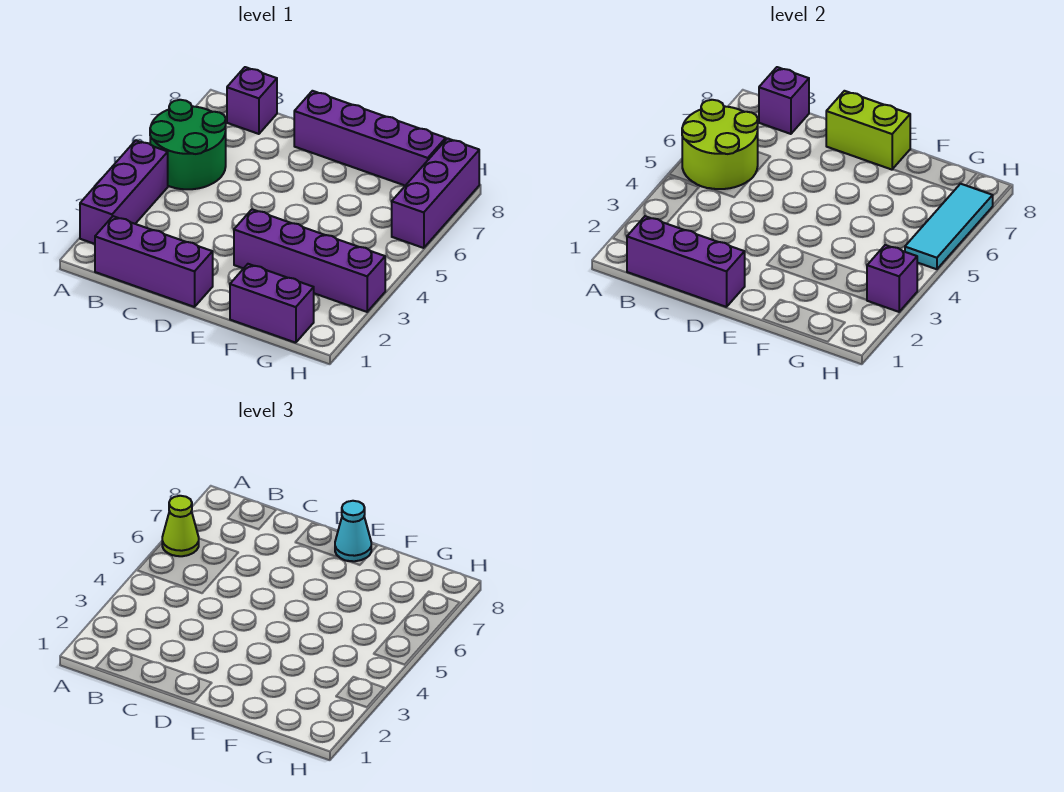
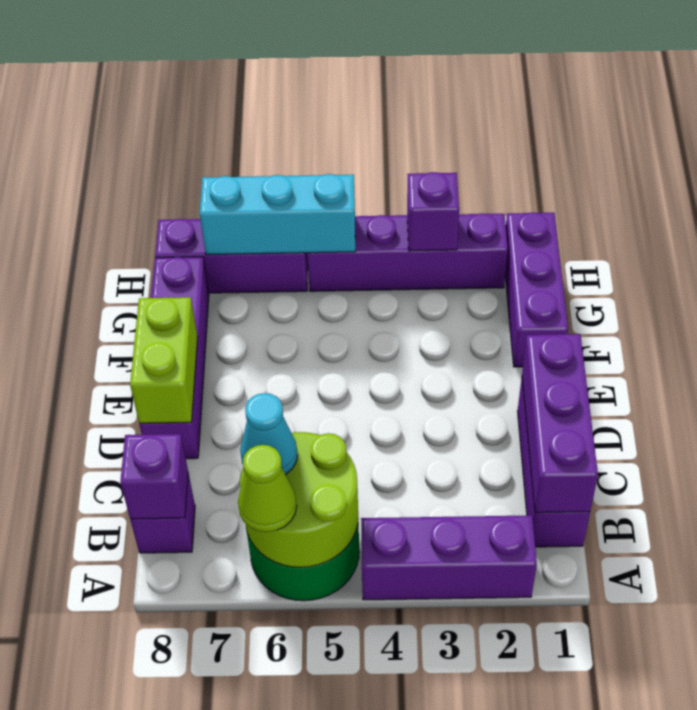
purple brick E3:H3 level 1 -> purple brick H2:H5 level 1
cyan cone E8 level 3 -> cyan cone B6 level 3
purple brick F1:G1 level 1 -> purple brick F1:H1 level 1
cyan tile H5:H7 level 2 -> cyan brick H5:H7 level 2

